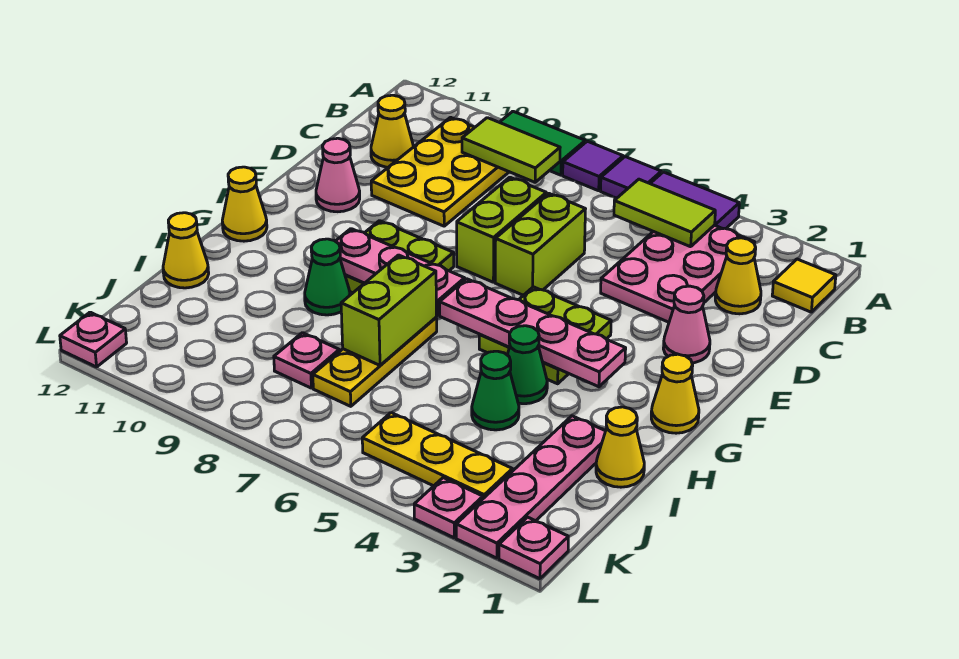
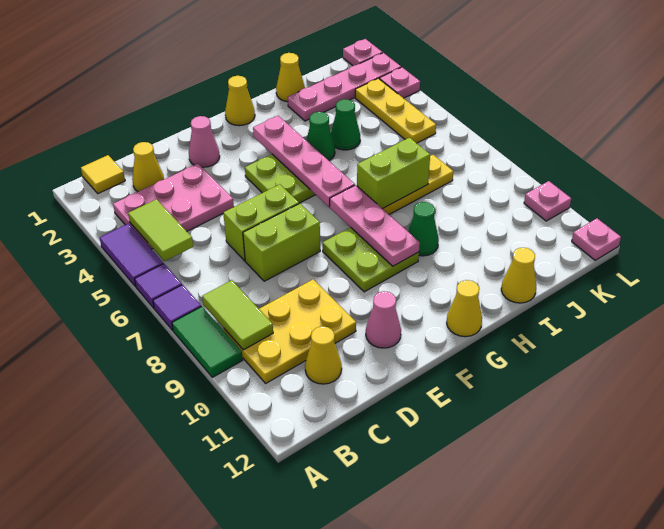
pink plate J8 level 1 -> pink plate L10 level 1

